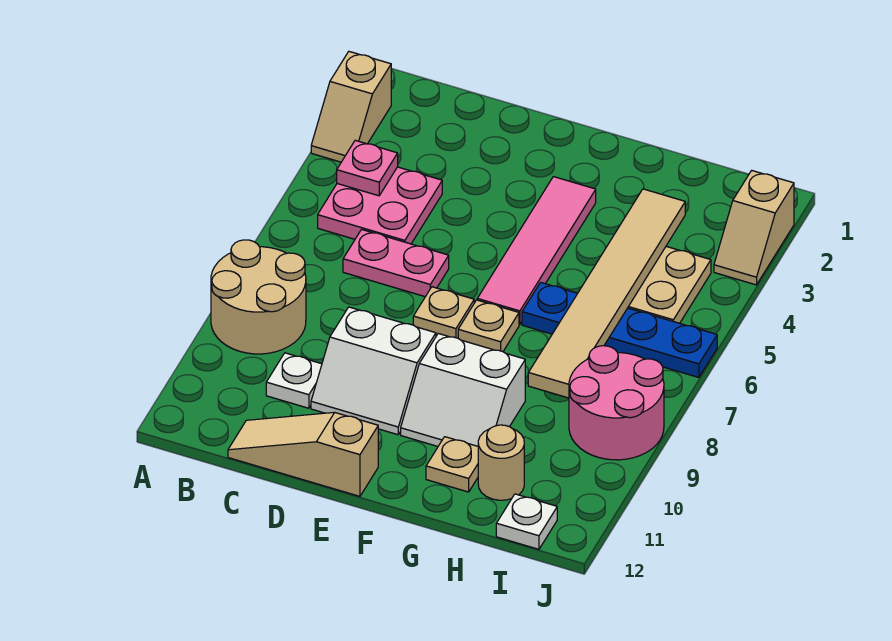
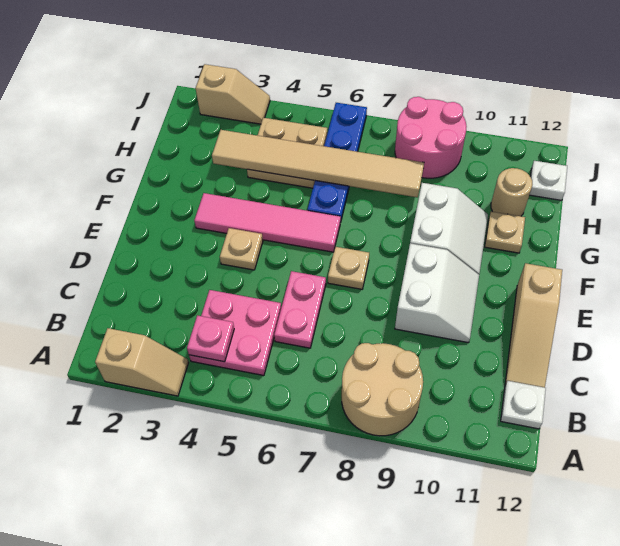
white plate C10 level 1 -> white plate B12 level 1
tan plate F7 level 1 -> tan plate E4 level 1

